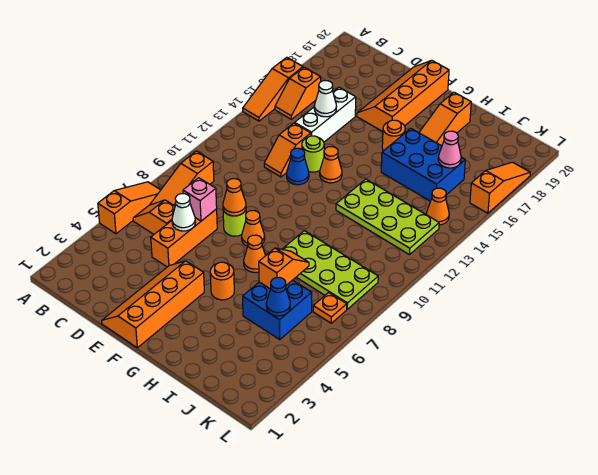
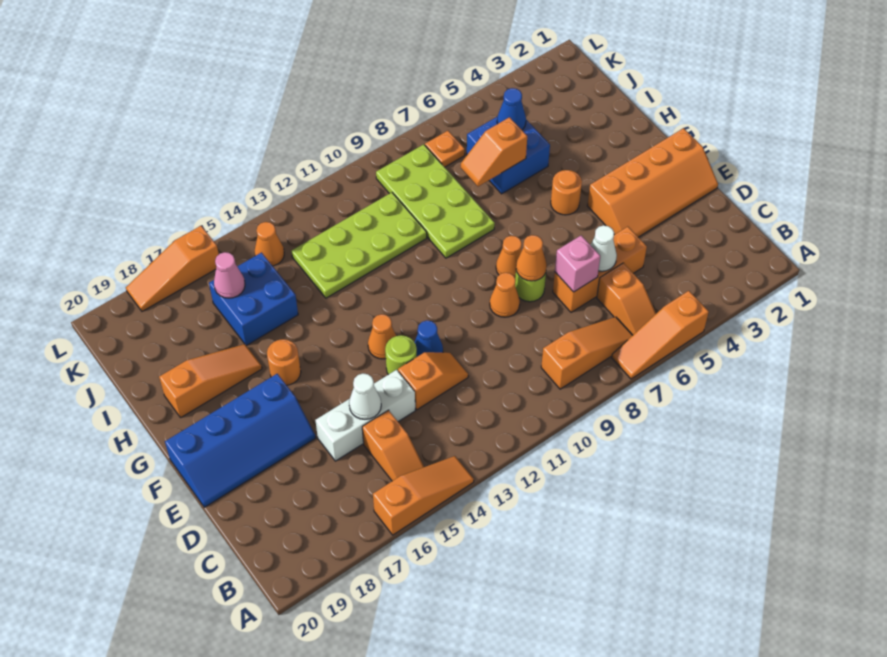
orange slope B15:B16 level 1 top 16 -> orange slope B15:C15 level 1 top C
orange slope E17:F20 level 1 top F -> blue slope E17:F20 level 1 top F
orange cone G7 level 1 -> orange cone E9 level 1
lime plate H12:K13 level 1 -> lime plate I10:J13 level 1
blue brick H15:J16 level 1 -> blue brick I15:J16 level 1

